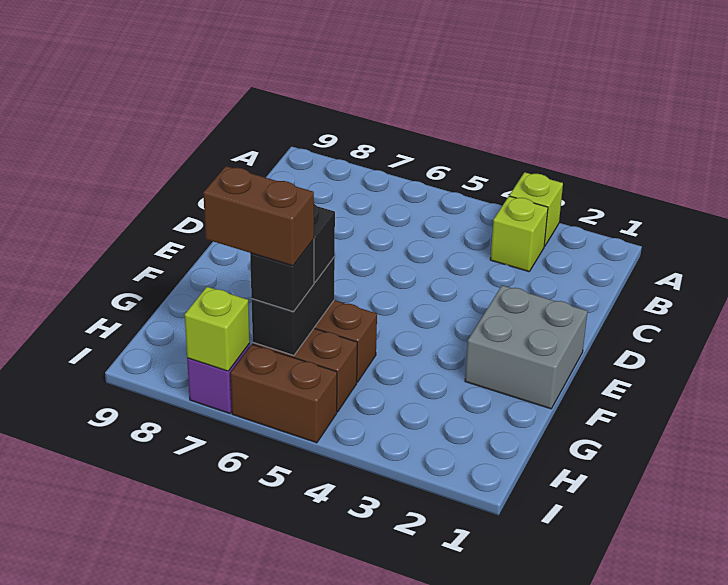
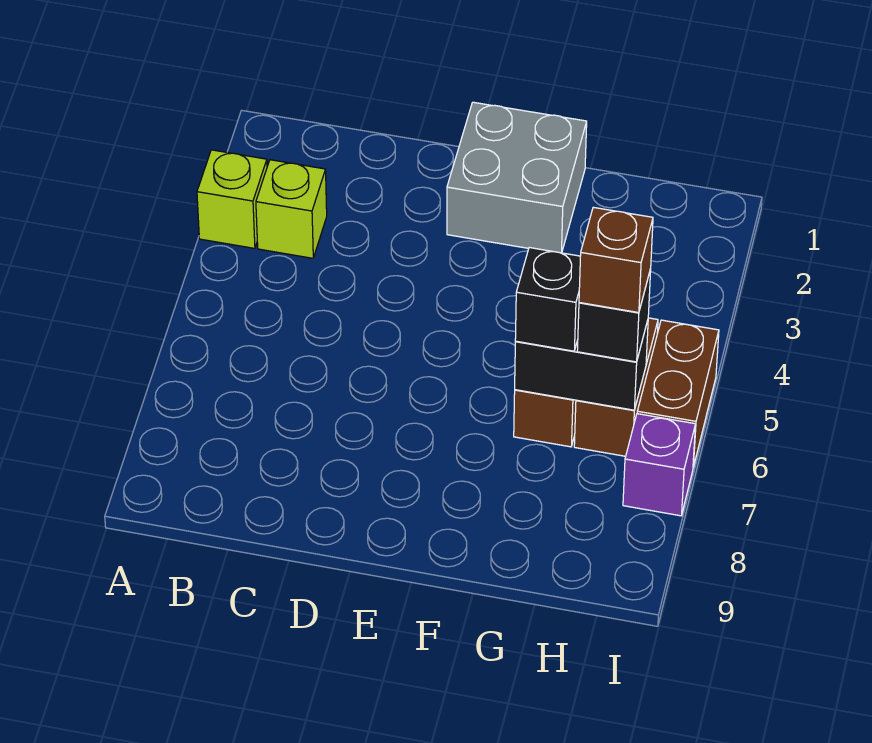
brown brick H6:H7 level 4 -> brown brick H6 level 4
lime brick I7 level 2 -> none

